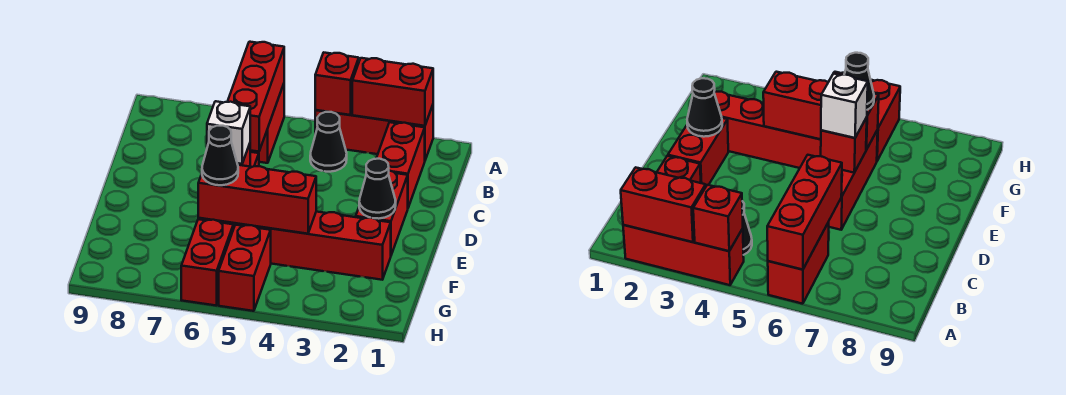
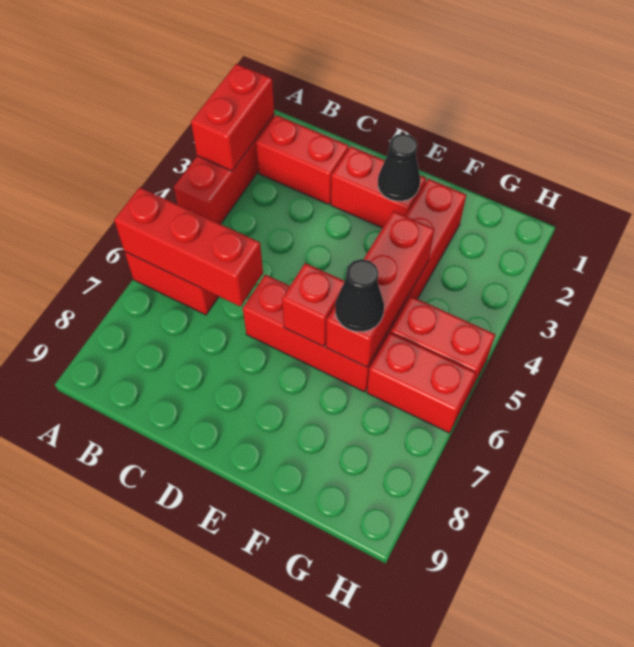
red brick A4 level 2 -> none
black cone B4 level 1 -> none
white brick E6 level 3 -> none

